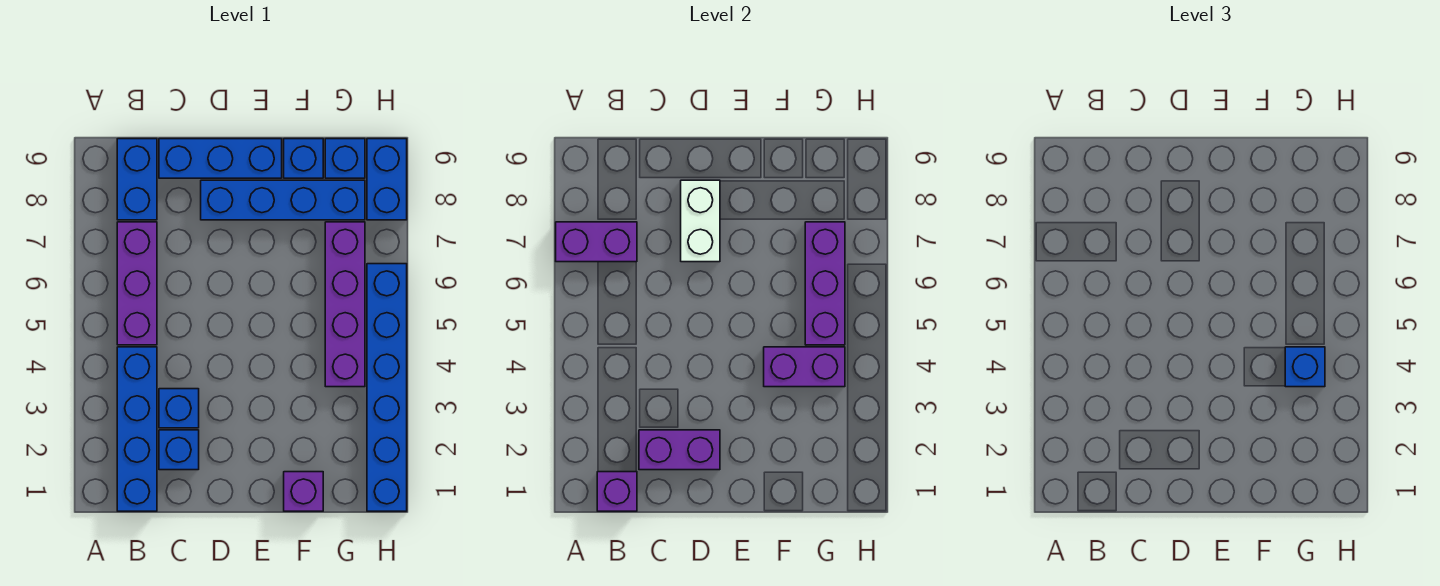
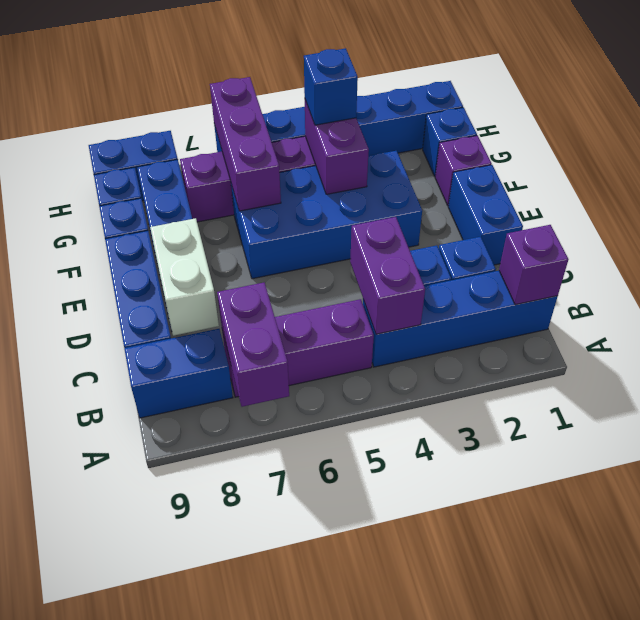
purple brick C2:D2 level 2 -> purple brick B4:C4 level 2
none -> blue brick D1:E1 level 1
white brick D7:D8 level 2 -> white brick C8:D8 level 2
none -> blue brick E3:F6 level 1
none -> blue brick G1 level 1
purple brick G5:G7 level 2 -> purple brick F6:H6 level 2

